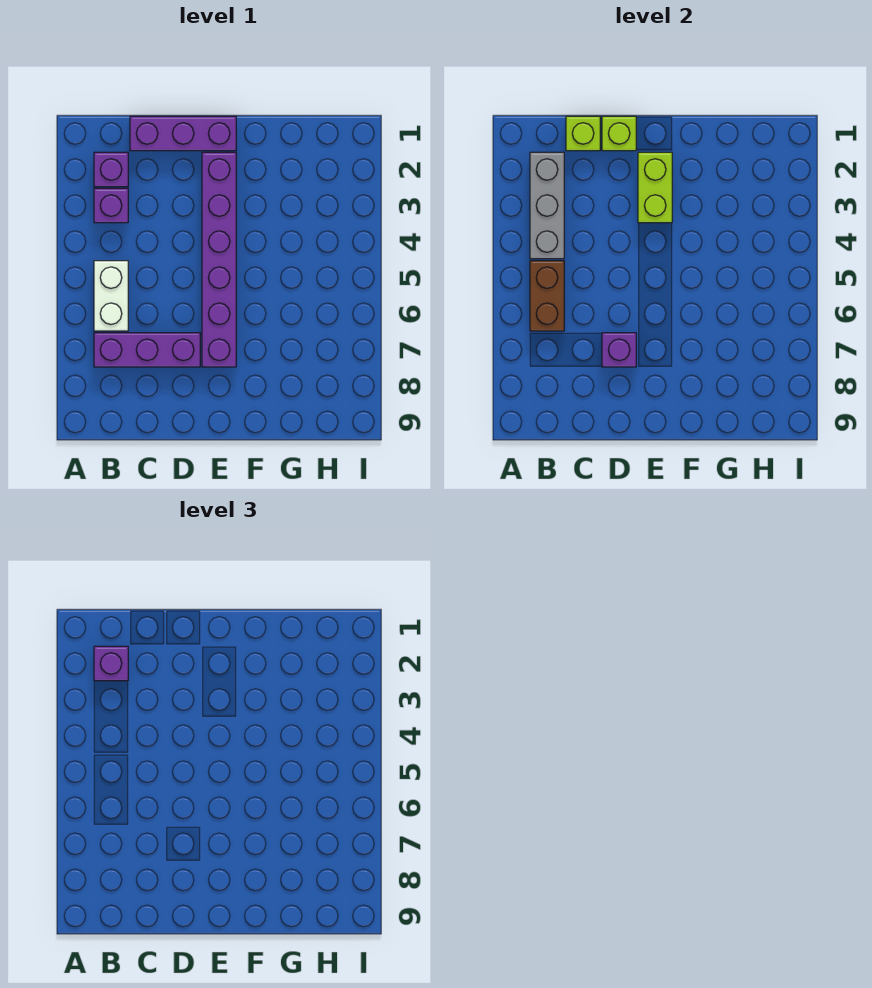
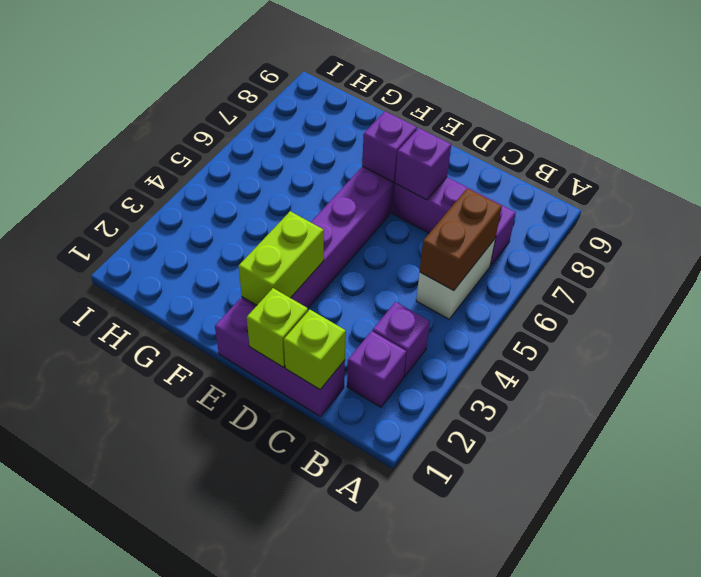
grey brick B2:B4 level 2 -> none
purple brick B2 level 3 -> purple brick E7 level 2

